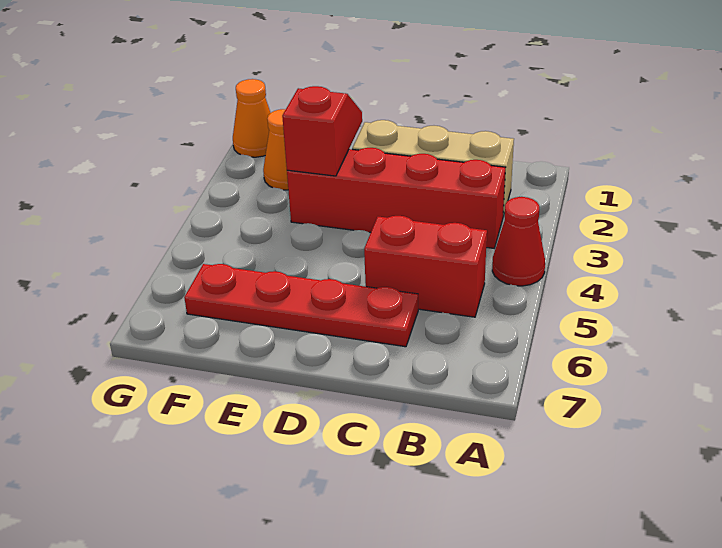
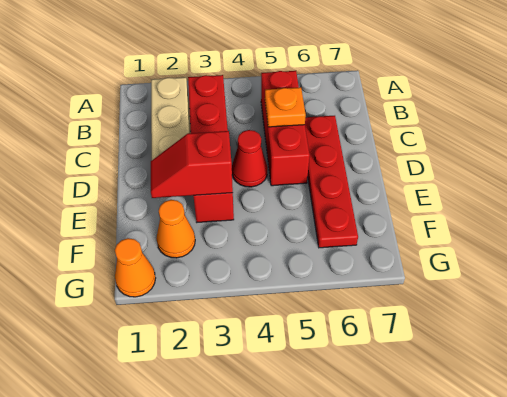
red cone A4 level 1 -> red cone D4 level 1
red brick B5:C5 level 1 -> red brick B5:D5 level 1
none -> orange plate C5 level 2

